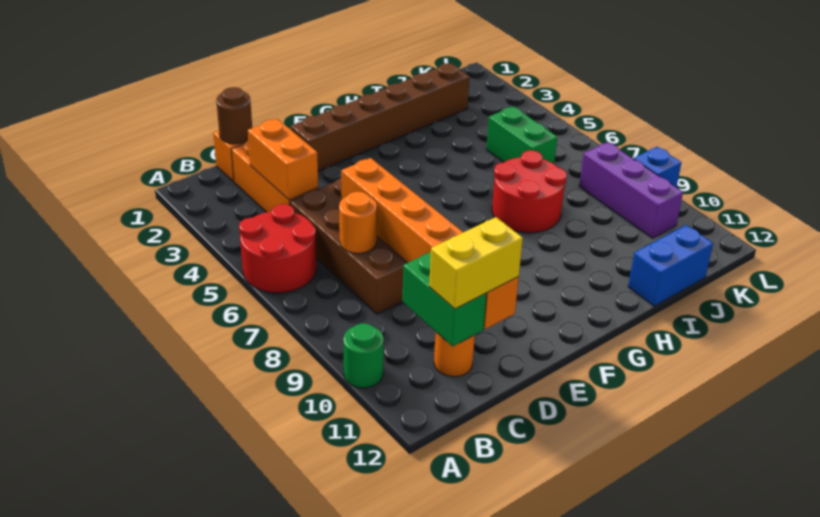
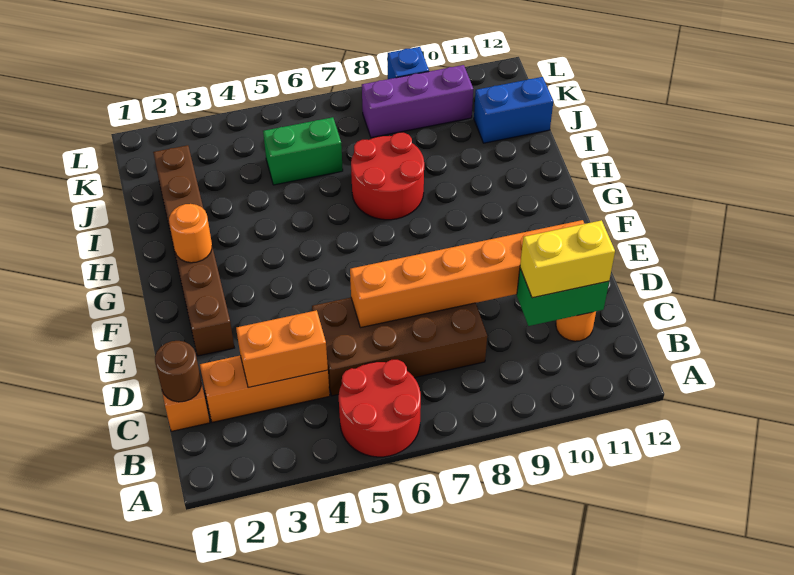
green round brick A10 level 1 -> none
orange round brick C7 level 2 -> orange round brick G2 level 2
yellow brick C11:D11 level 3 -> yellow brick C10:C11 level 3
blue brick I12:J12 level 1 -> blue brick J11:J12 level 1

